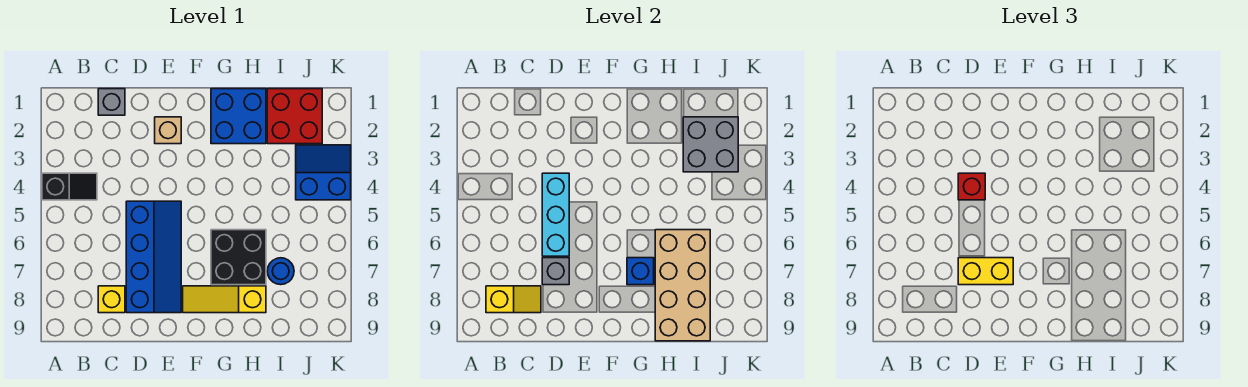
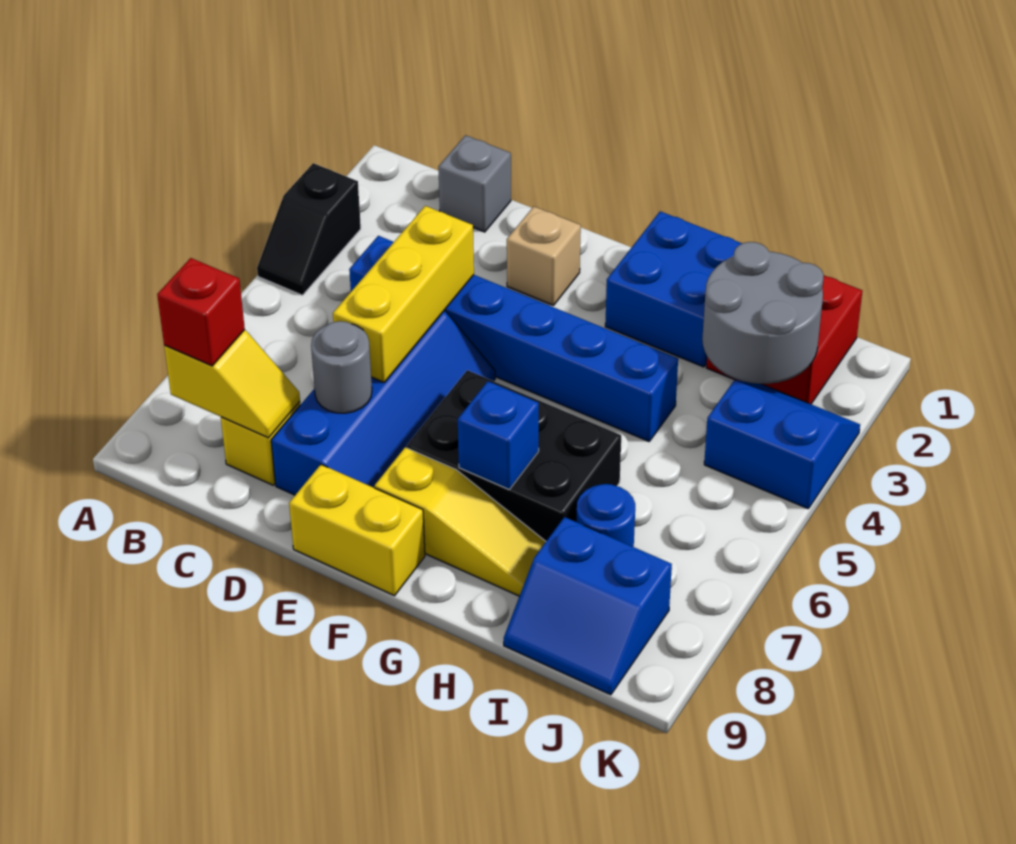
black slope A4:B4 level 1 top A -> black slope A3:A4 level 1 top 3
none -> blue brick C4:H4 level 1
cyan brick D4:D6 level 2 -> yellow brick D4:D6 level 2
red brick D4 level 3 -> red brick B8 level 3
grey brick D7 level 2 -> grey round brick D7 level 2
yellow brick D7:E7 level 3 -> yellow brick E9:F9 level 1
yellow slope F8:H8 level 1 top H -> yellow slope F8:H8 level 1 top F
black brick G6:H7 level 1 -> black brick F6:H7 level 1
tan brick H6:I9 level 2 -> none
grey brick I2:J3 level 2 -> grey round brick I2:J3 level 2
none -> blue slope I8:J9 level 1 top 8

